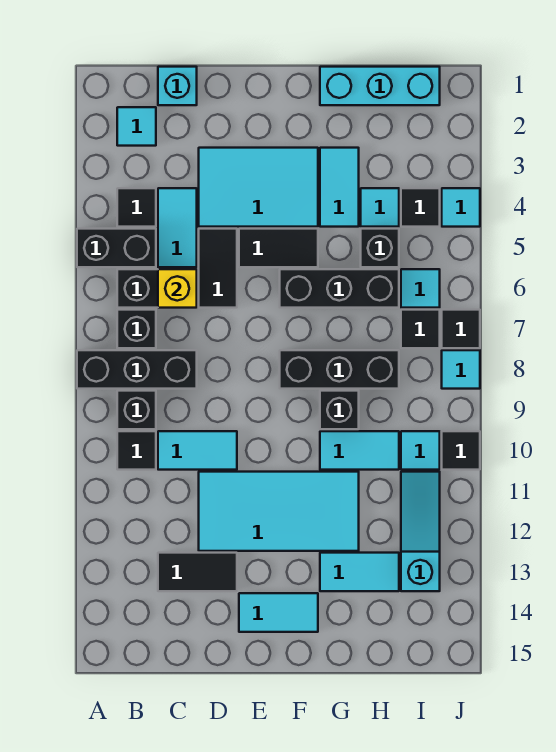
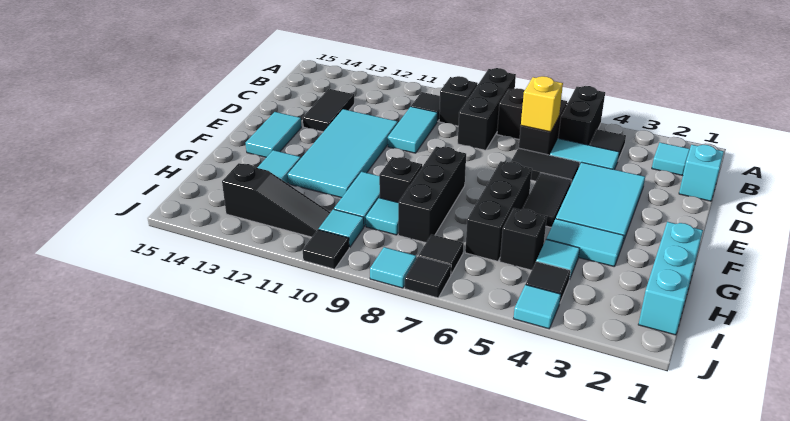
cyan tile I6 level 1 -> cyan tile H9 level 1
cyan slope I11:I13 level 1 top 13 -> black slope I11:I13 level 1 top 13

